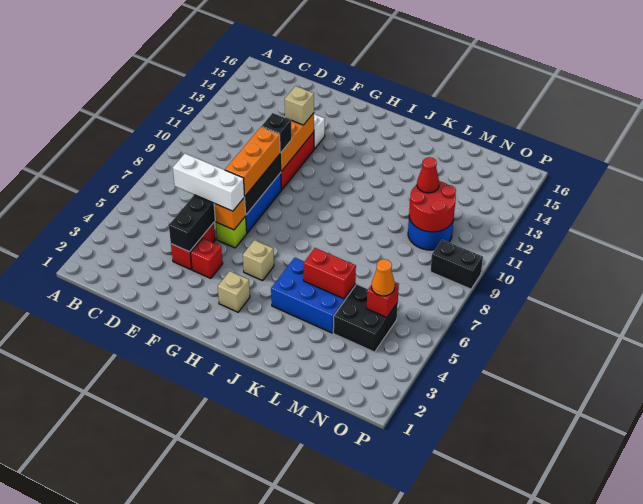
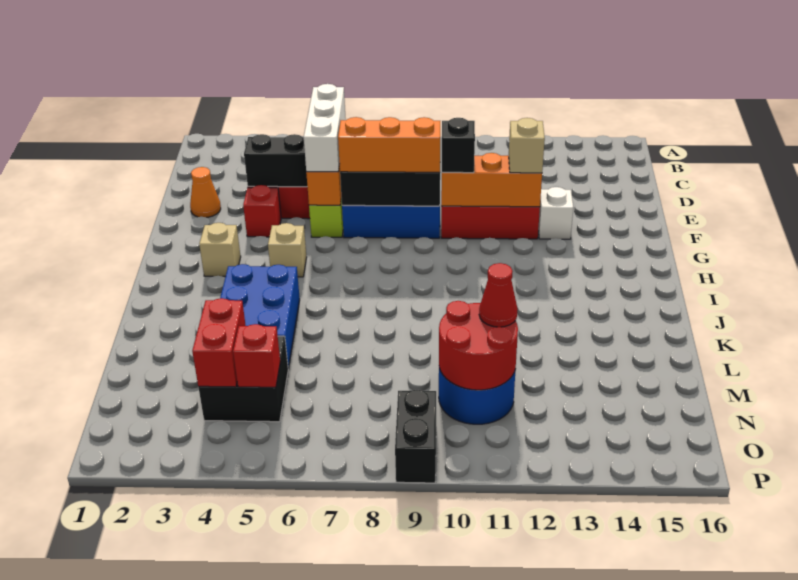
red brick K5:L5 level 2 -> red brick M4:N4 level 2
orange cone N5 level 3 -> orange cone E2 level 1

